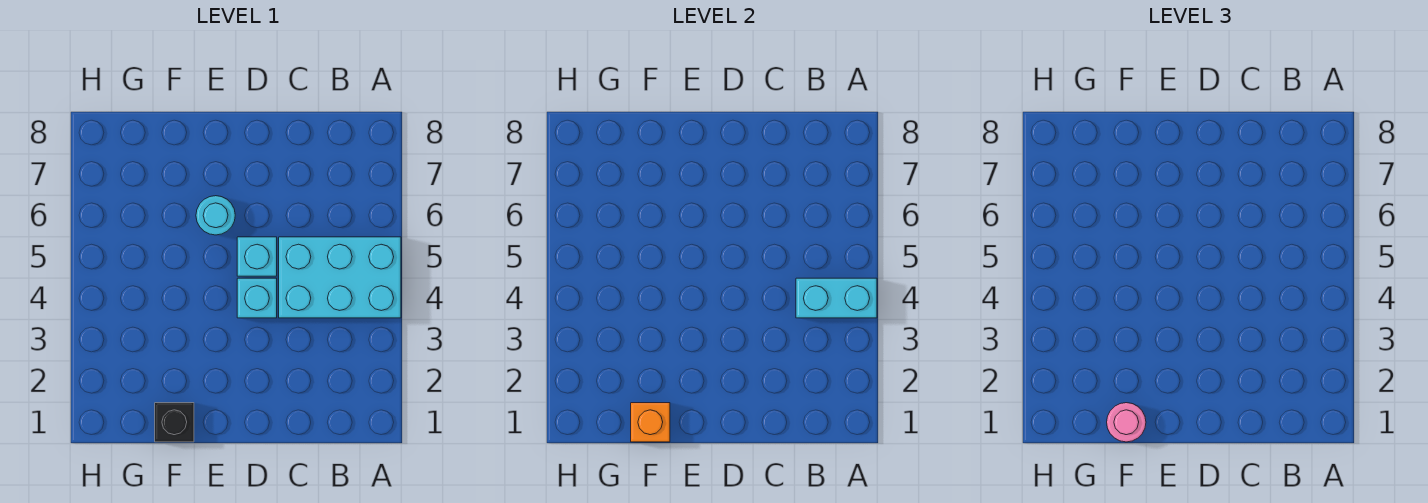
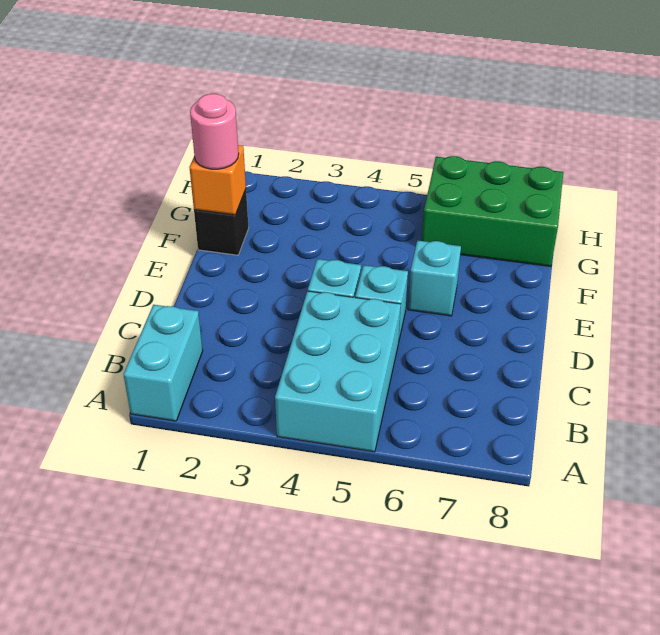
cyan brick A4:B4 level 2 -> cyan brick A1:B1 level 1
cyan round brick E6 level 1 -> cyan brick E6 level 1
none -> green brick G6:H8 level 1

